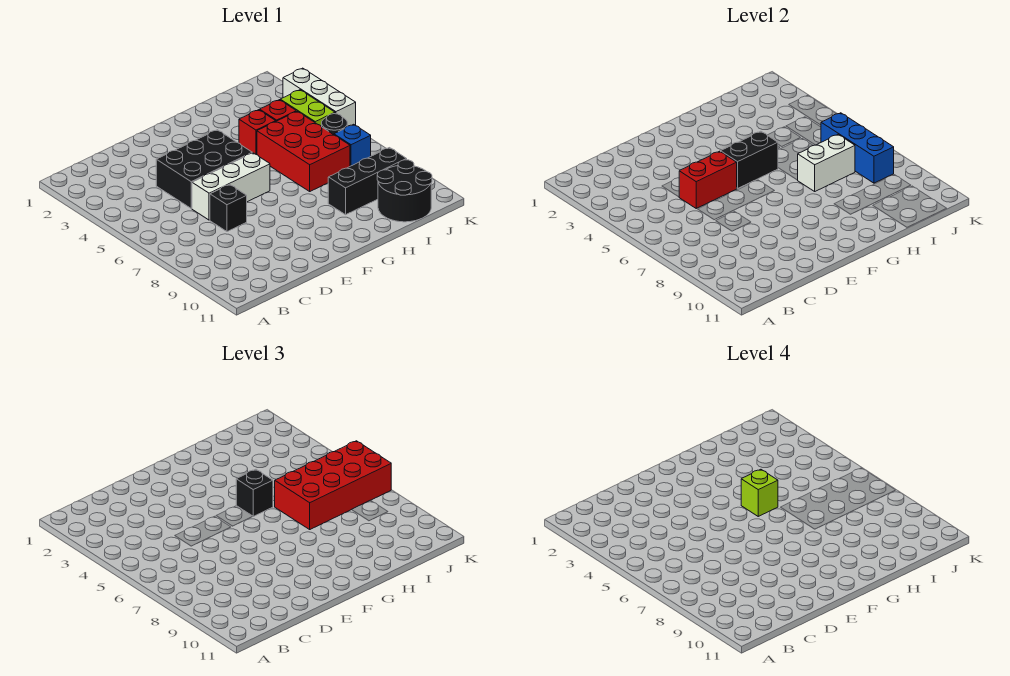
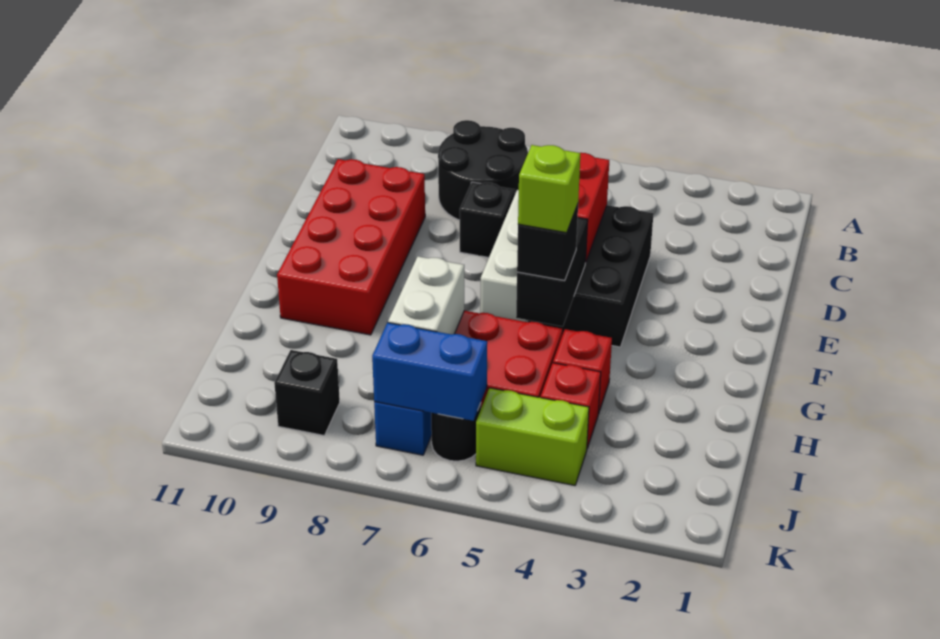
red brick H6:K7 level 3 -> red brick D9:G10 level 1
black brick H9:J9 level 1 -> black brick J9 level 1
black round brick I10:J11 level 1 -> black round brick B7:C8 level 1
blue brick J6:J8 level 2 -> blue brick J6:J7 level 2
white brick K3:K5 level 1 -> none

